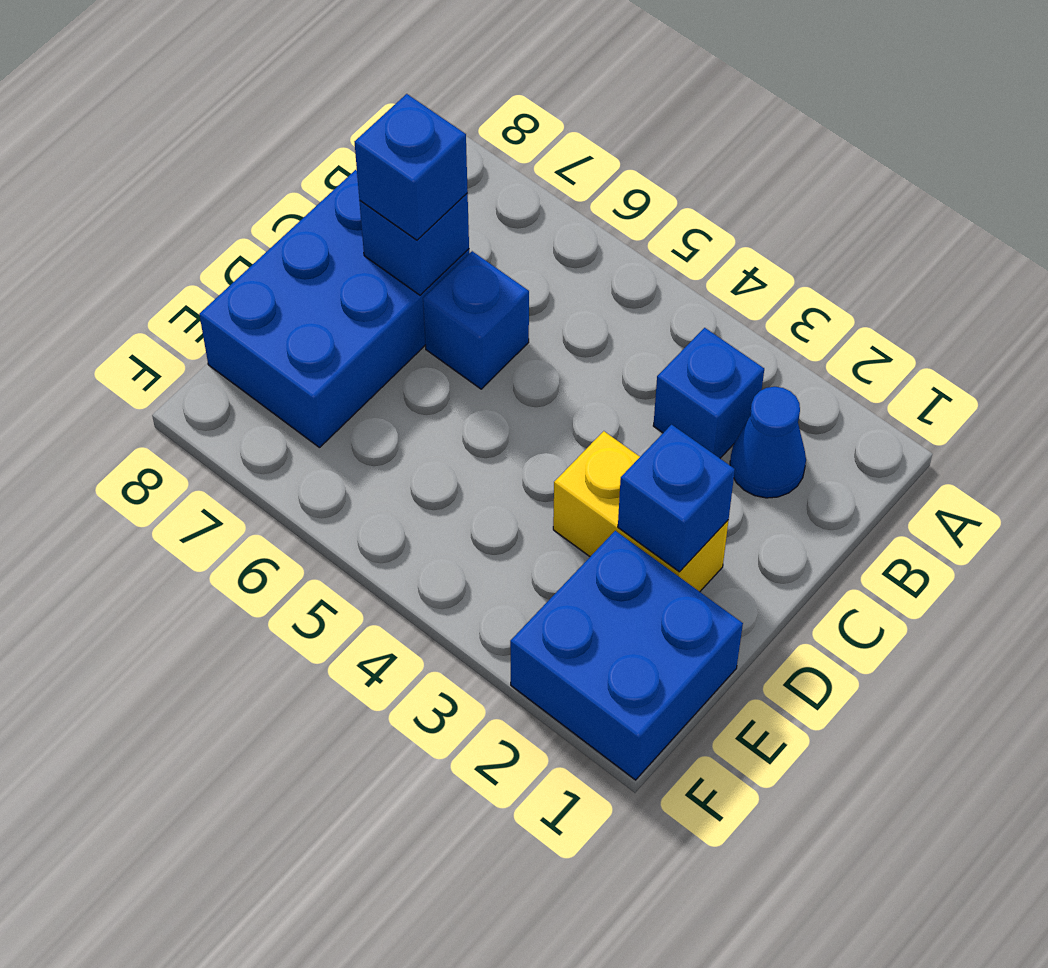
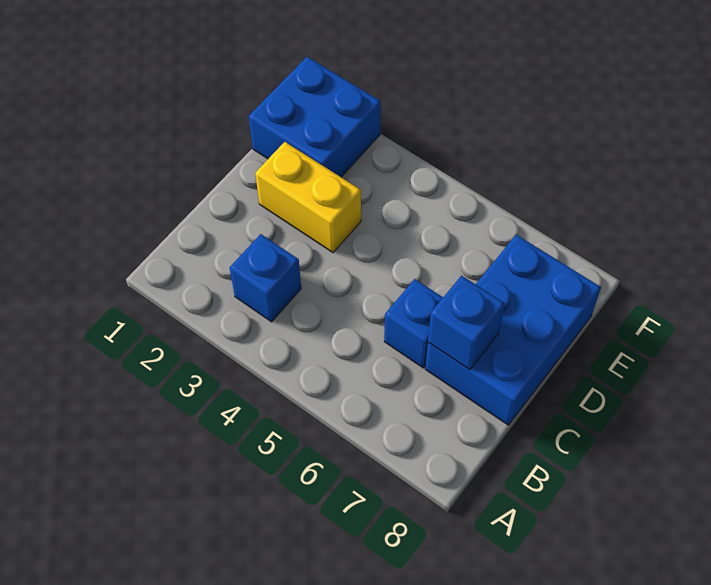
blue cone B2 level 1 -> none
blue brick C7 level 3 -> none
blue brick D2 level 2 -> none

